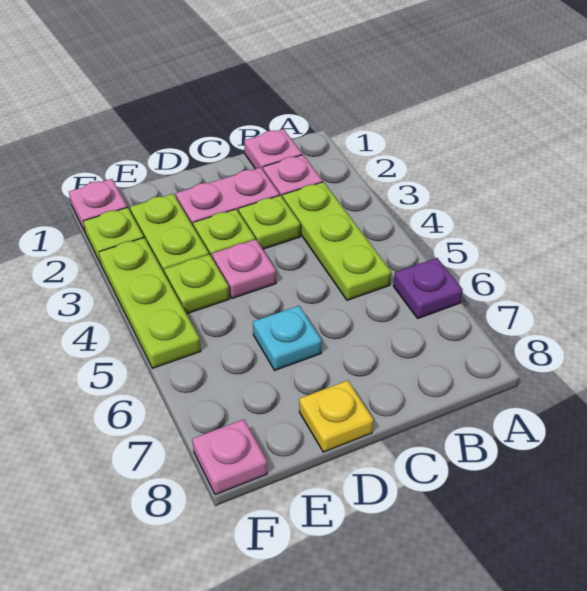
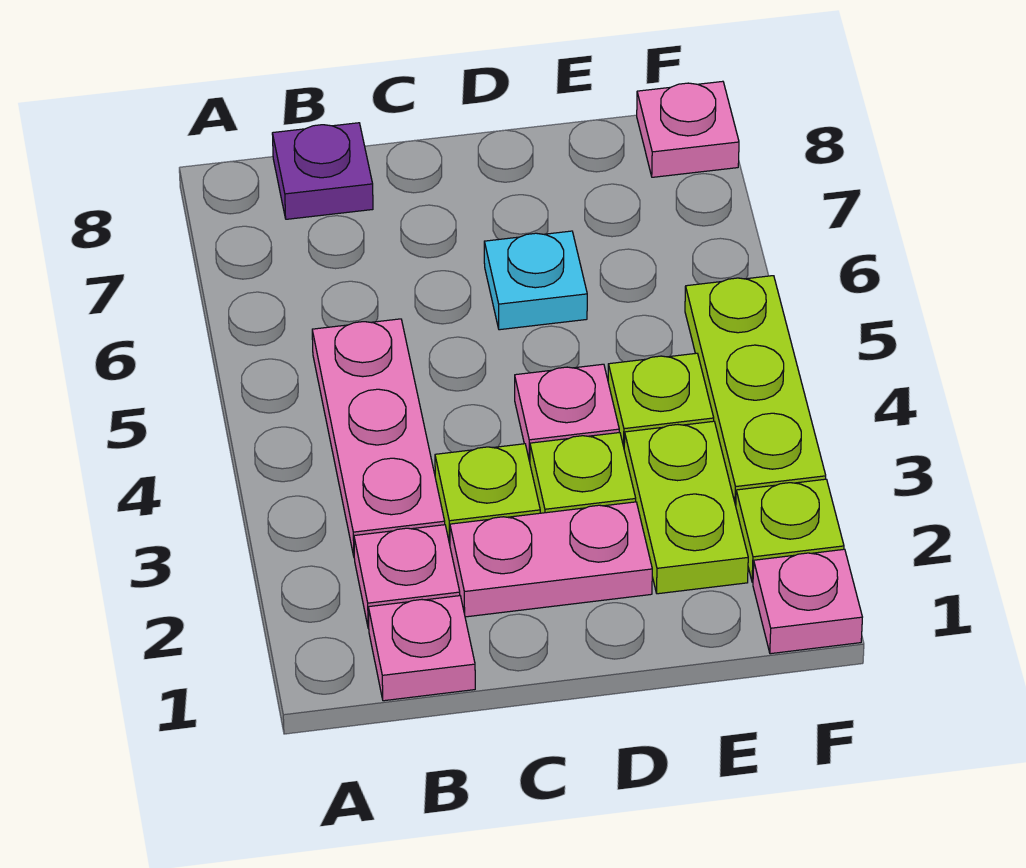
purple plate A6 level 1 -> purple plate B8 level 1
lime plate B3:B5 level 1 -> pink plate B3:B5 level 1
yellow plate D8 level 1 -> none

